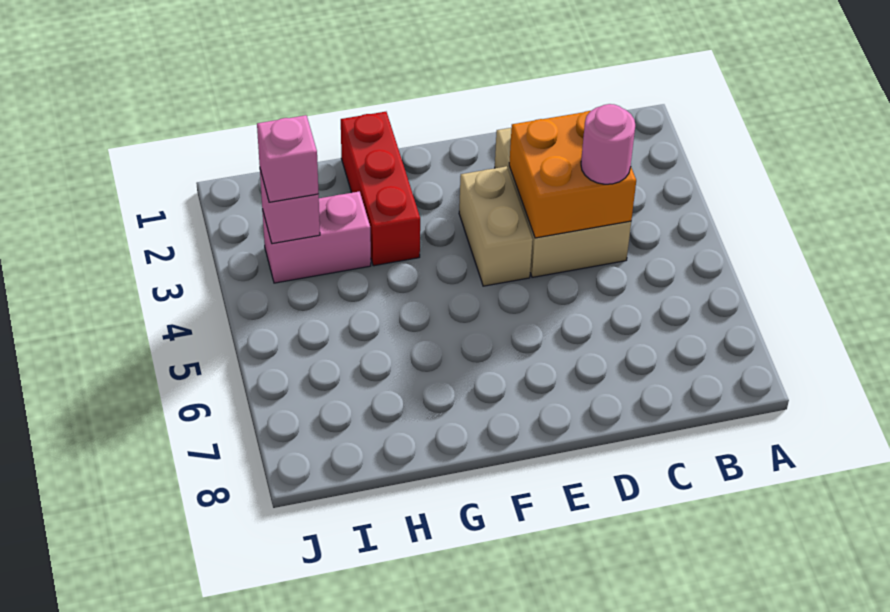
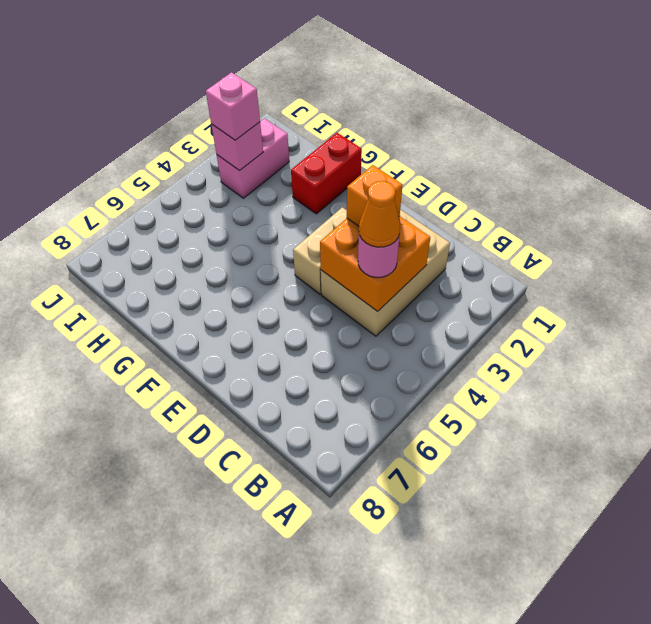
none -> orange cone C4 level 4
none -> orange brick D3 level 3
red brick G1:G3 level 1 -> red brick G1:G2 level 1
pink brick H3:I3 level 1 -> pink brick I2:I3 level 1

